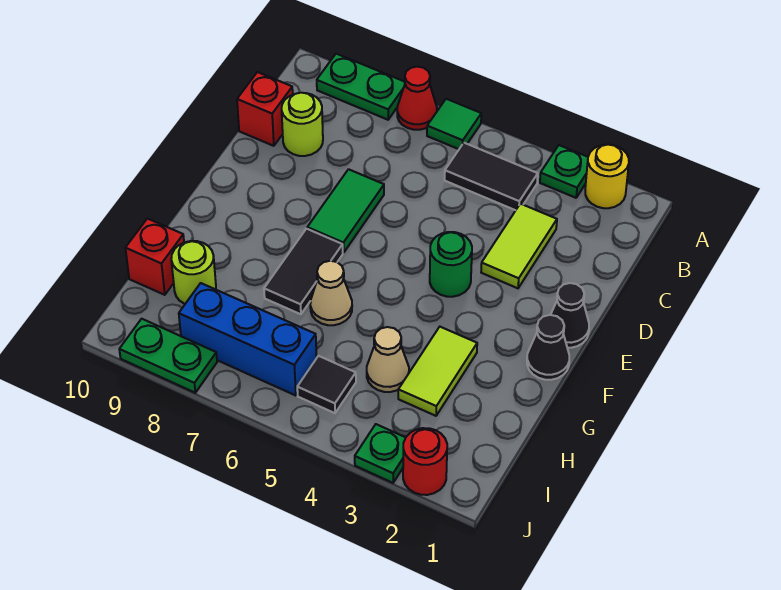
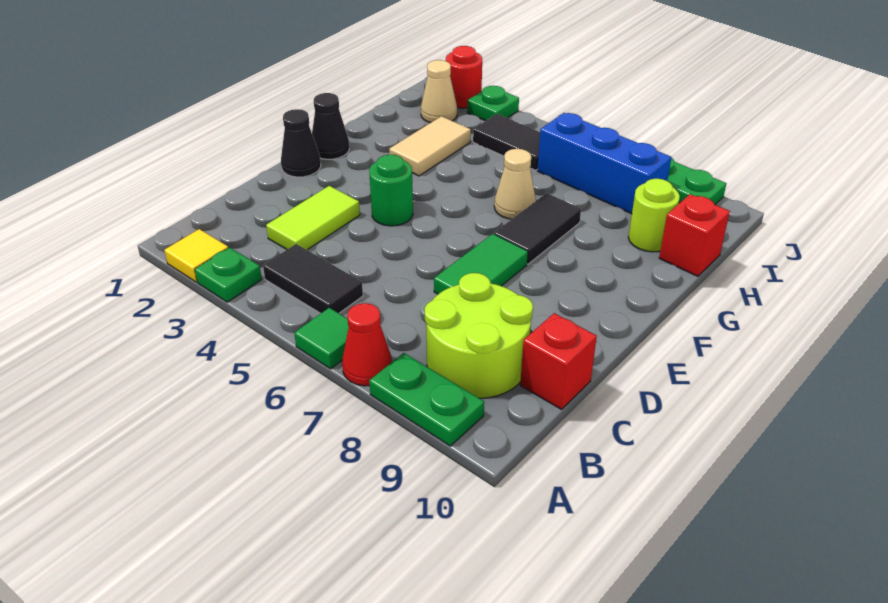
yellow round brick A2 level 1 -> yellow tile A2 level 1
lime round brick C9 level 1 -> lime round brick B8:C9 level 1
lime tile G3:H3 level 1 -> tan tile G3:H3 level 1
tan cone H4 level 1 -> tan cone I2 level 1
black tile I5 level 1 -> black tile I4:I5 level 1

